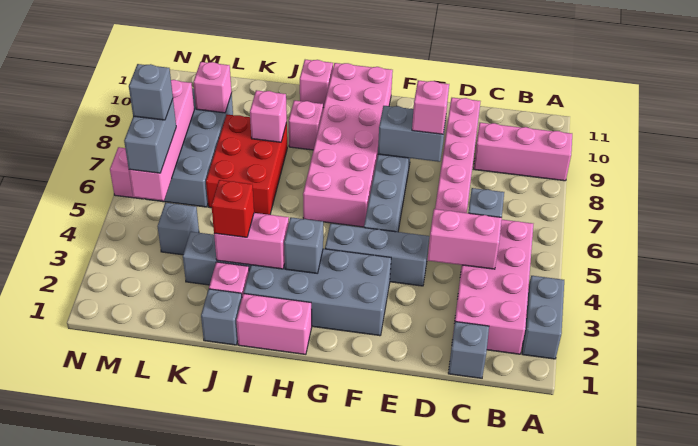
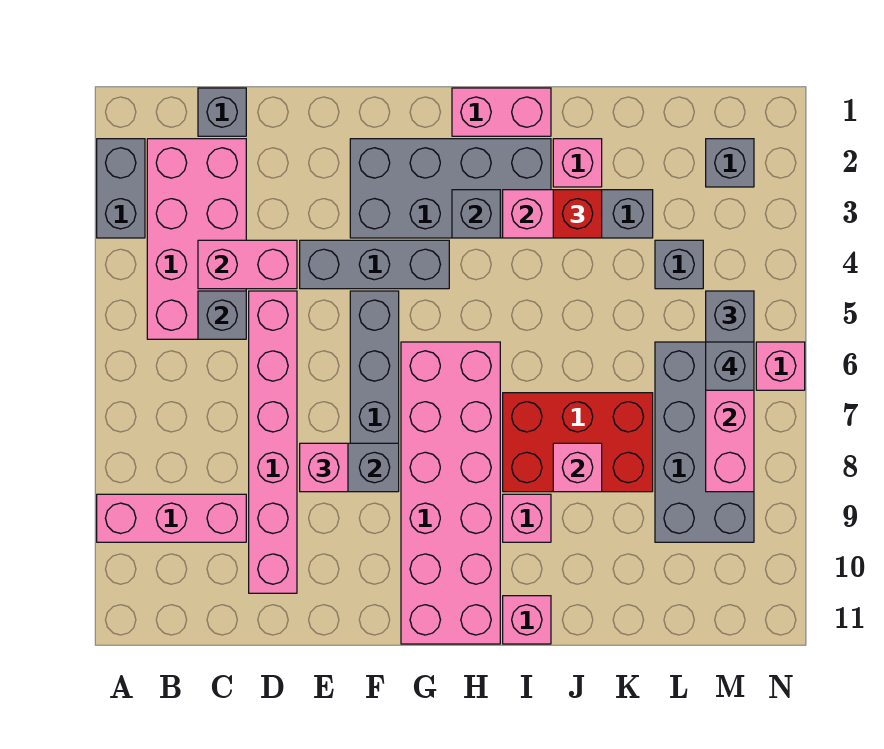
grey brick J1 level 1 -> grey brick M2 level 1
red brick J6:K8 level 1 -> red brick I7:K8 level 1
pink brick L9 level 2 -> none

